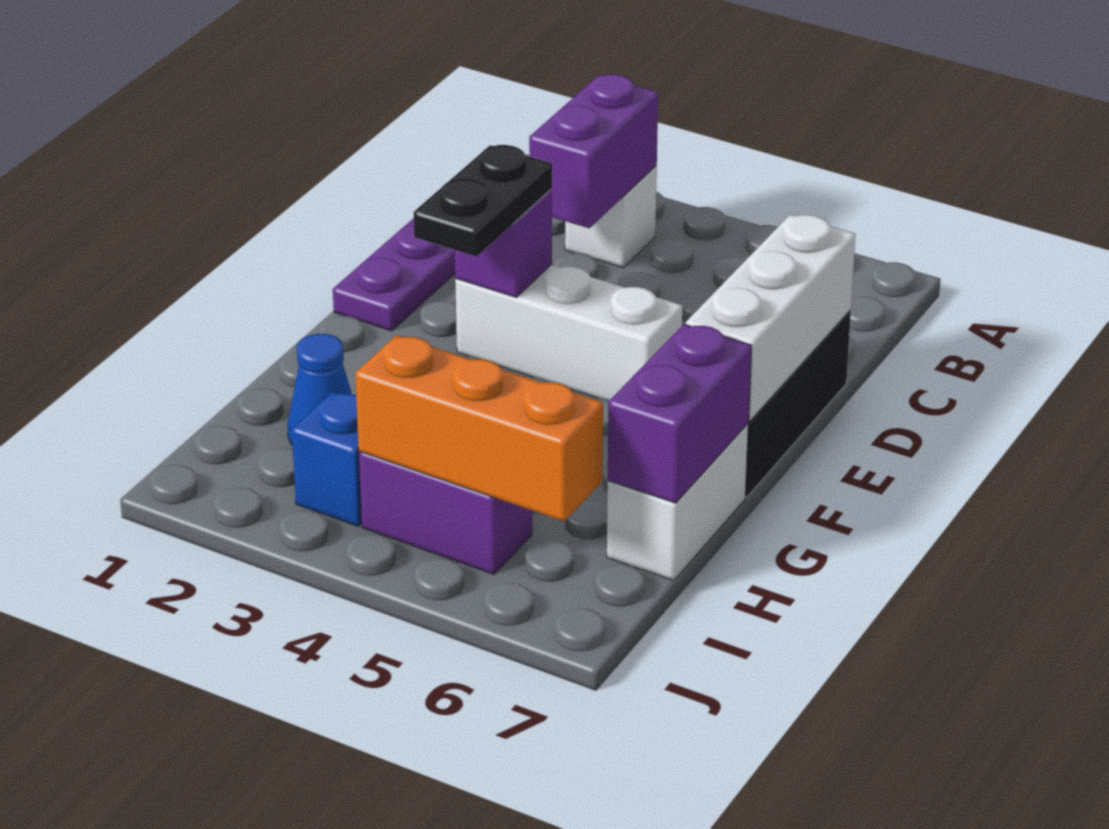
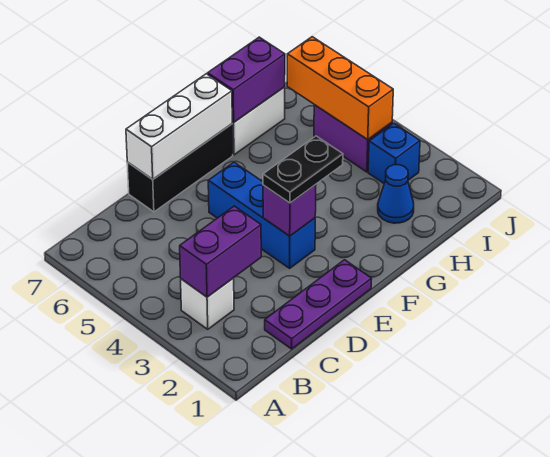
white brick E3:E5 level 1 -> blue brick E3:E5 level 1

